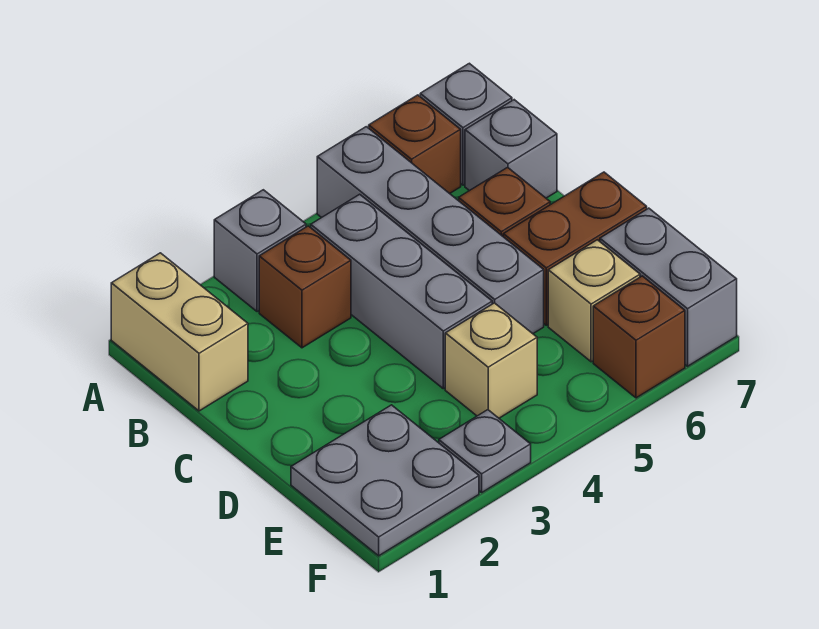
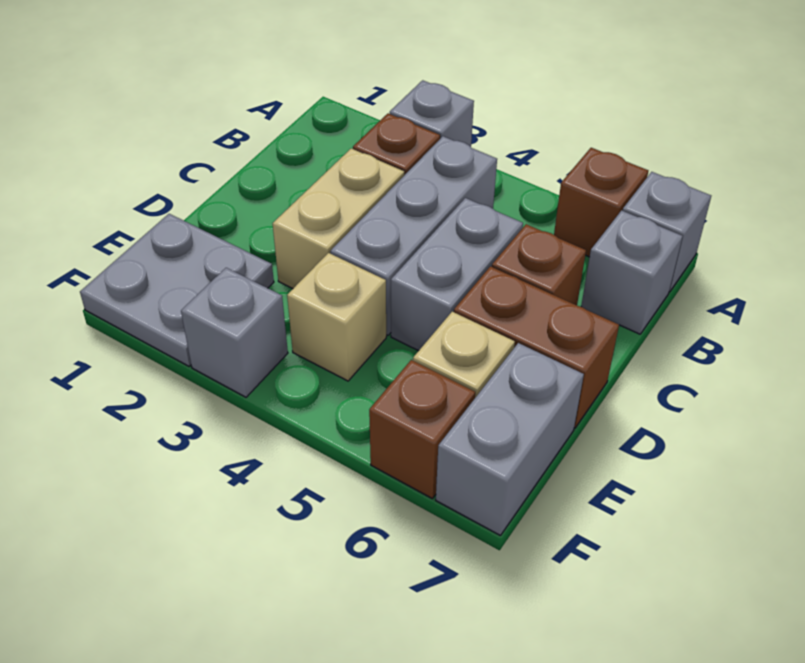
tan brick A1:B1 level 1 -> tan brick C3:D3 level 1
grey brick A5:D5 level 1 -> grey brick C5:D5 level 1
grey plate F3 level 1 -> grey brick F3 level 1

